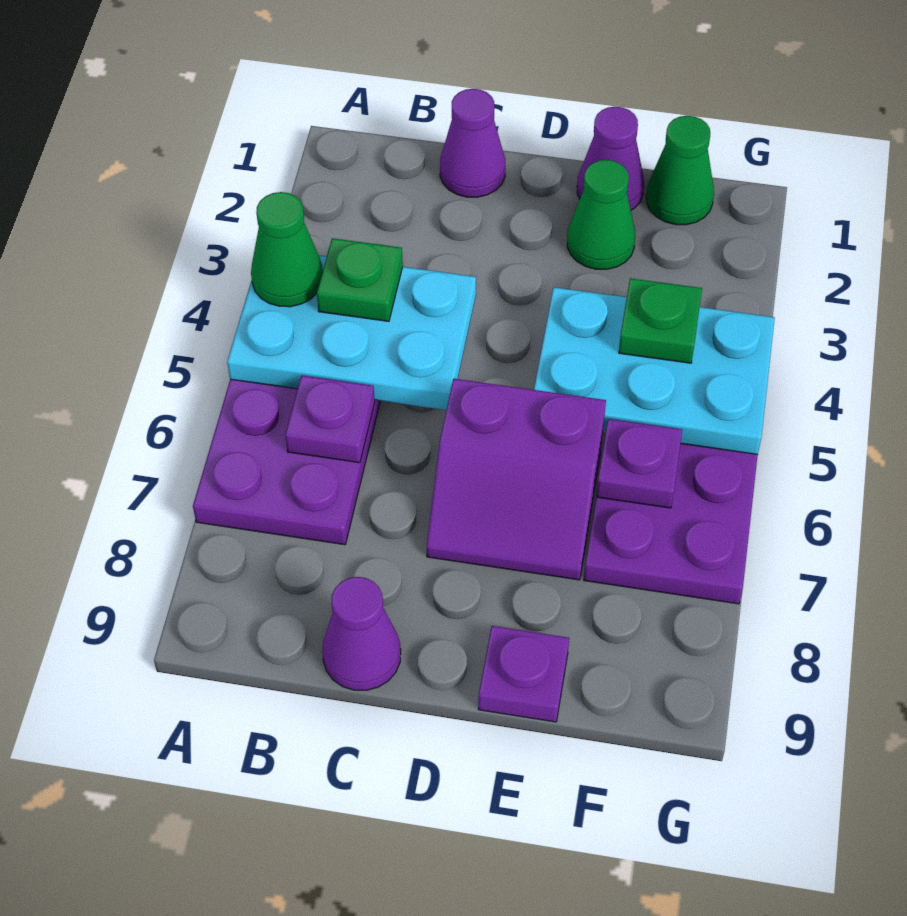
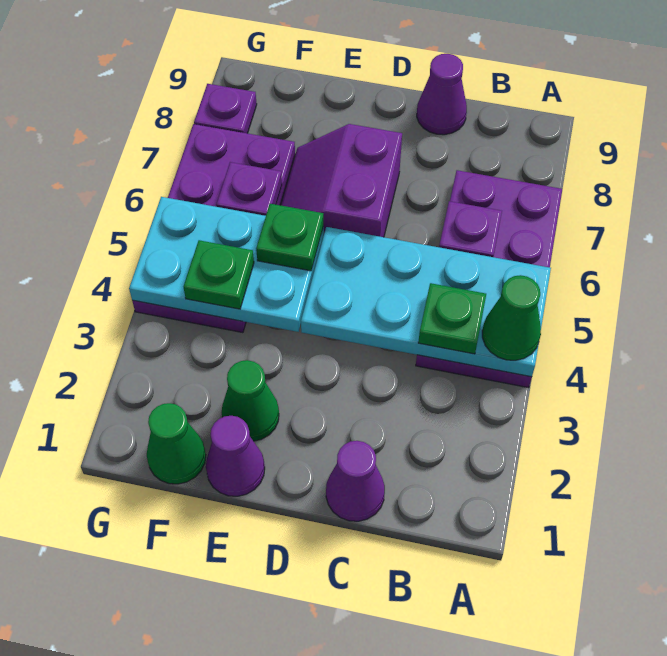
cyan plate A4:C5 level 2 -> cyan plate A4:D5 level 2
purple slope D6:E7 level 1 top 6 -> purple slope D6:E7 level 1 top D
none -> green plate E5 level 3
purple plate E9 level 1 -> purple plate G8 level 1

